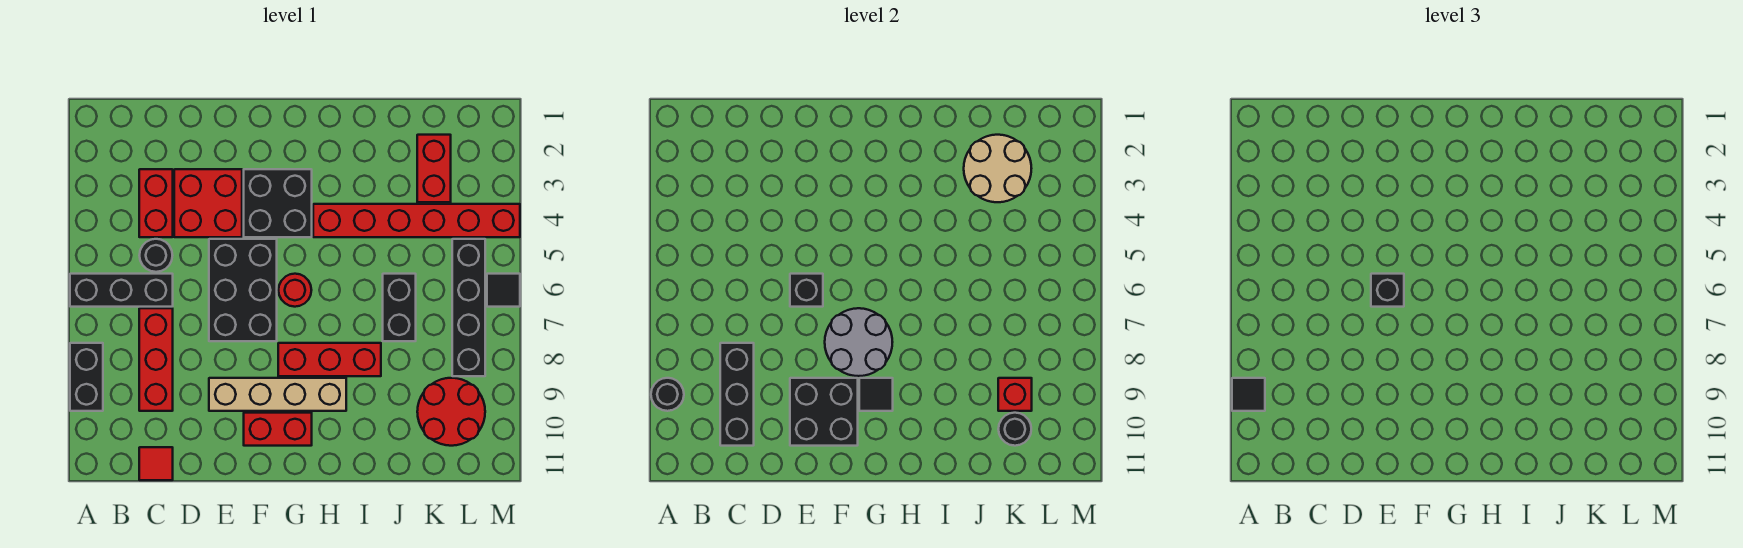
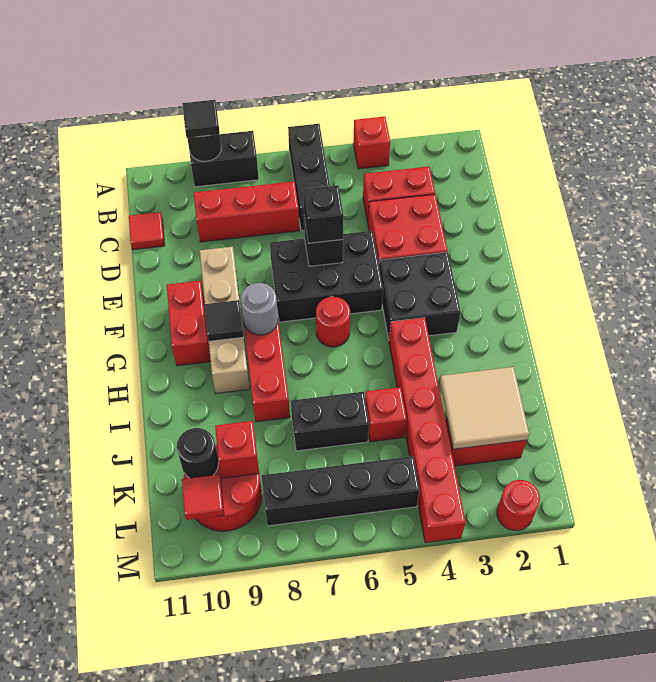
none -> red brick A4 level 1
black round brick C5 level 1 -> none
black brick C8:C10 level 2 -> none
black brick E9:F10 level 2 -> none
grey round brick F7:G8 level 2 -> grey round brick G8 level 2
tan round brick J2:K3 level 2 -> tan tile J2:K3 level 2
none -> red brick J5 level 1
none -> red tile L10 level 2
none -> red round brick M2 level 1
black tile M6 level 1 -> none

